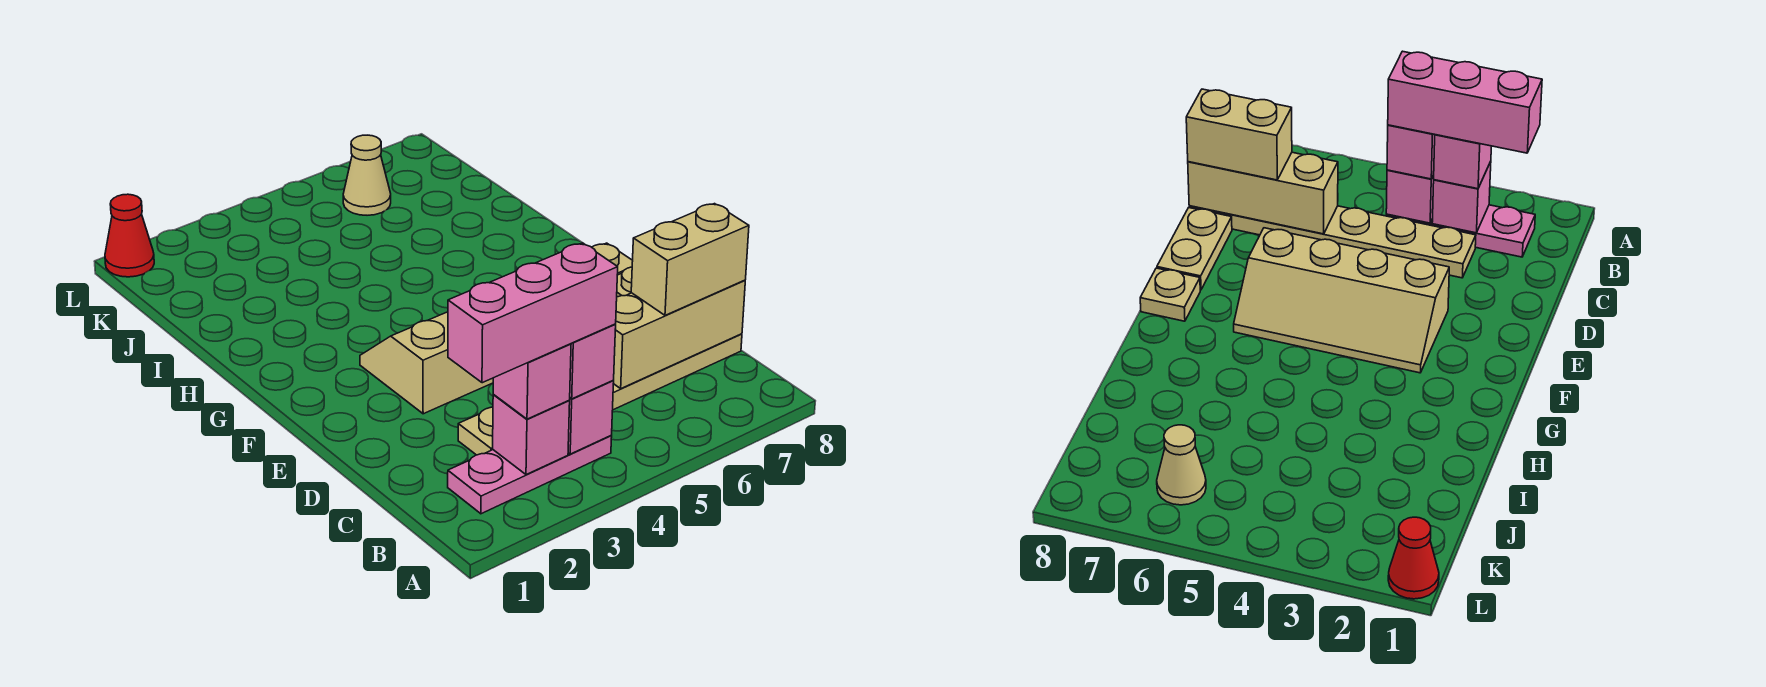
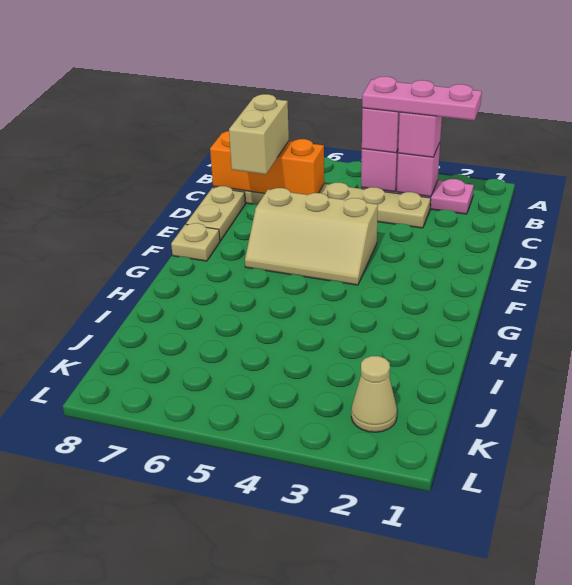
pink brick B2:B4 level 4 -> pink plate B2:B4 level 4
tan brick C6:C8 level 2 -> orange brick C6:C8 level 2
tan brick C7:C8 level 3 -> tan brick C7:D7 level 3
tan slope E3:F6 level 1 top E -> tan slope E4:F6 level 1 top E
tan cone K6 level 1 -> tan cone K2 level 1
red cone L1 level 1 -> none

